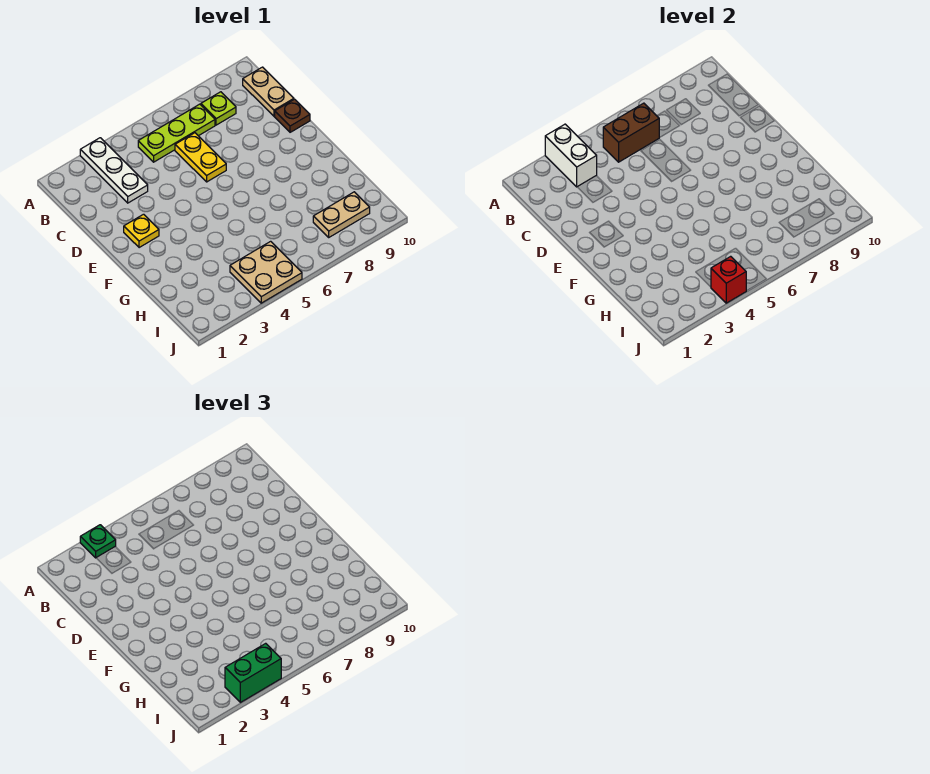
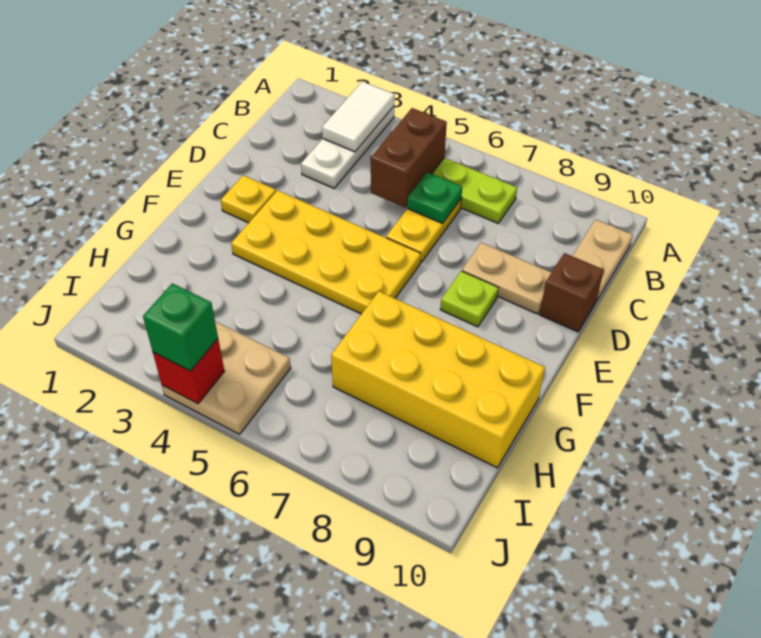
white brick A3:B3 level 2 -> white tile A3:B3 level 2
green plate A3 level 3 -> green plate C6 level 2
brown brick B5:B6 level 2 -> brown brick B5:C5 level 2
lime plate B8 level 1 -> lime plate E8 level 1
brown plate D10 level 1 -> brown brick D10 level 1
none -> yellow plate E3:F6 level 1
none -> yellow brick G7:H10 level 1
tan plate I8:I9 level 1 -> tan plate D8:D9 level 1
green brick J3:J4 level 3 -> green brick J4 level 3

